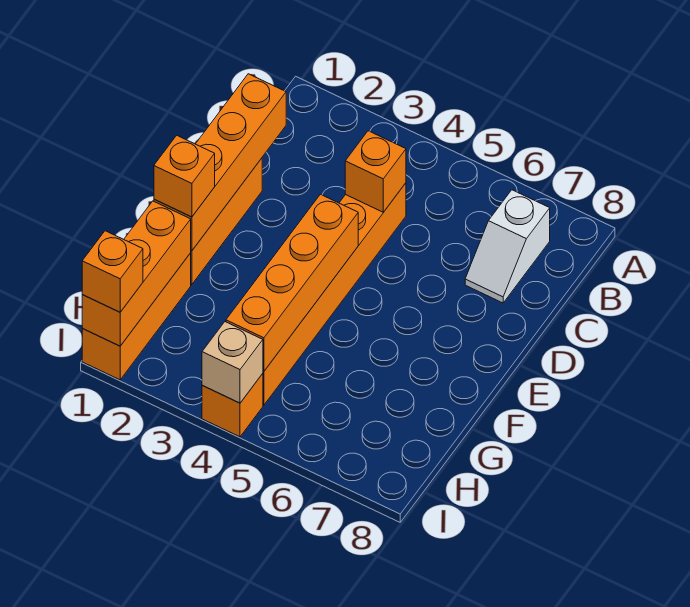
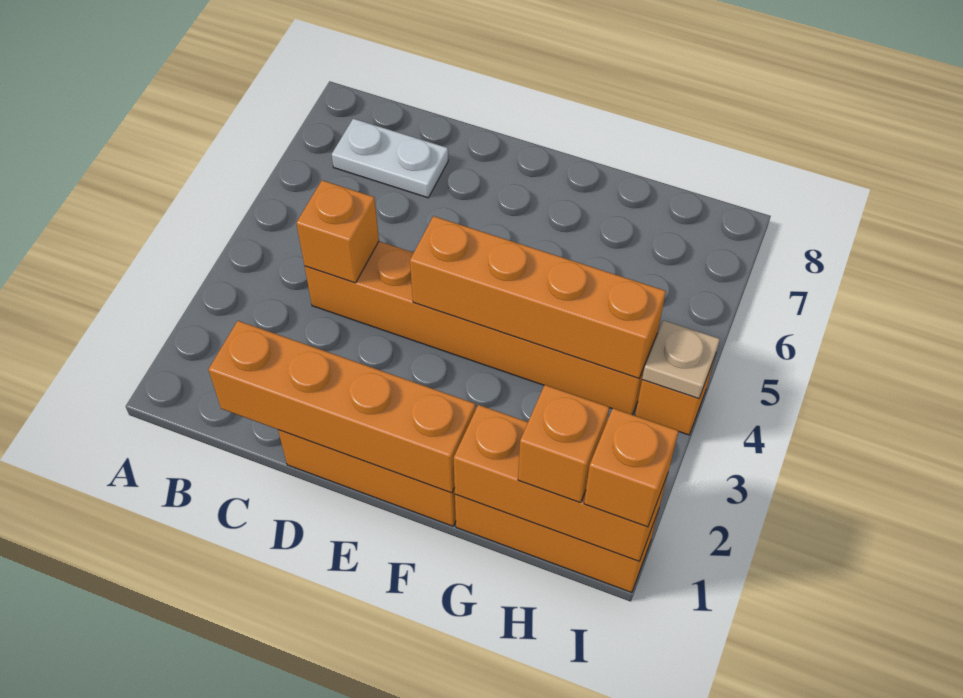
white slope B7:C7 level 1 top B -> white plate B7:C7 level 1
orange brick F1 level 3 -> orange brick H1 level 3
tan brick I4 level 2 -> tan plate I4 level 2

